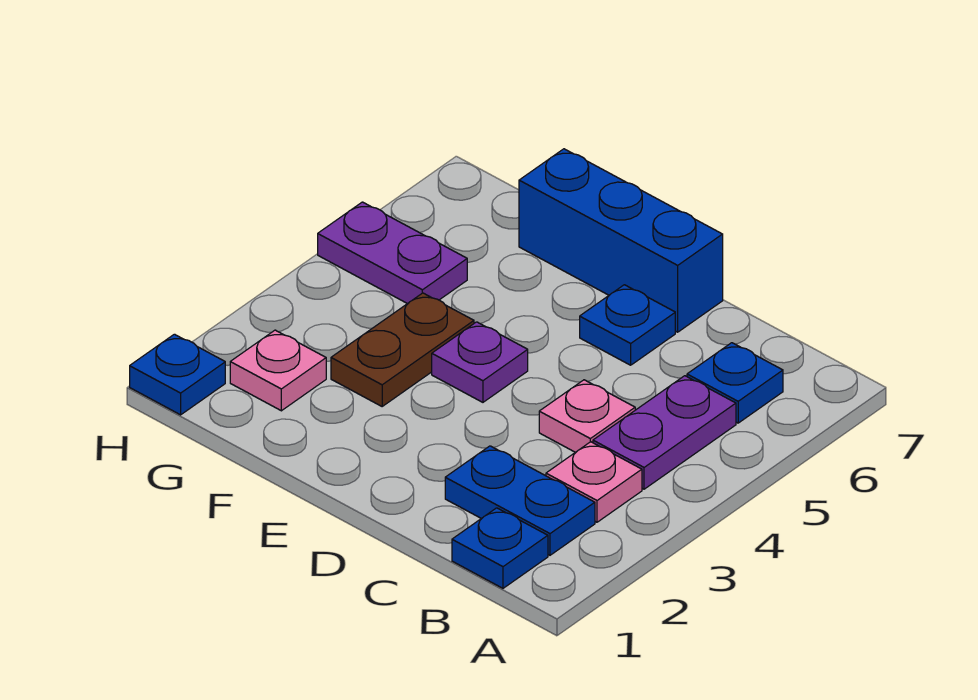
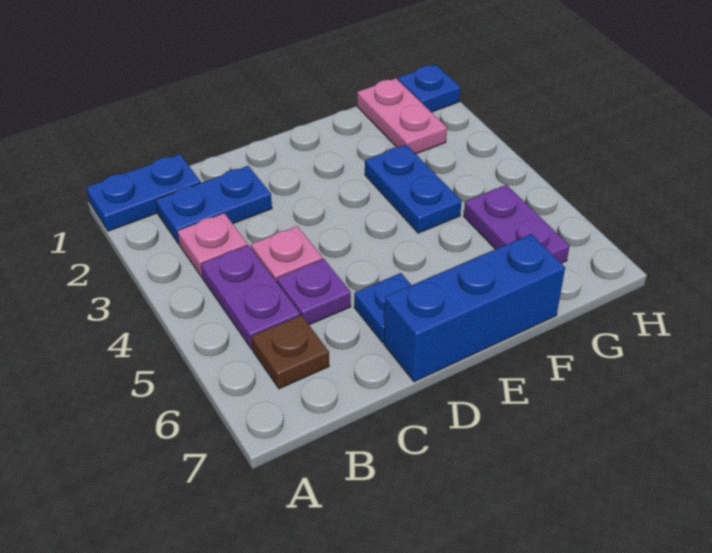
blue plate B1 level 1 -> blue plate A1:B1 level 1
blue plate B6 level 1 -> brown plate B6 level 1
purple plate E4 level 1 -> purple plate C5 level 1
brown plate F3:F4 level 1 -> blue plate F3:F4 level 1
pink plate G2 level 1 -> pink plate G1:G2 level 1
purple plate G5:H5 level 1 -> purple plate G5:G6 level 1

